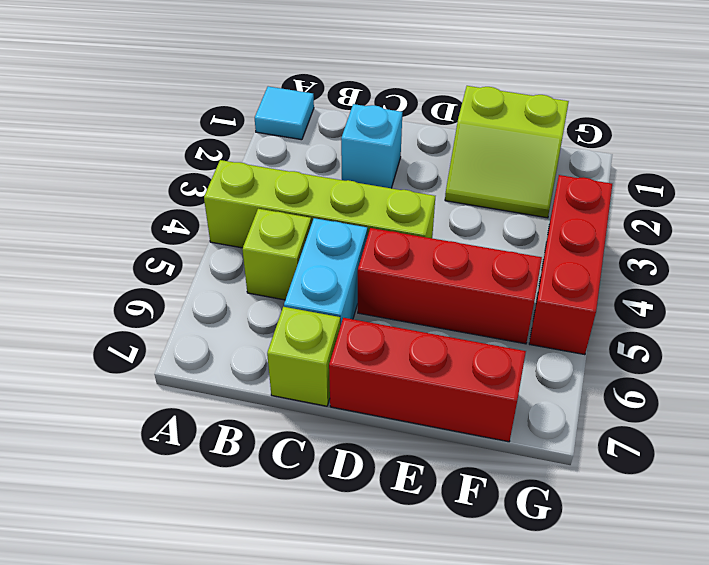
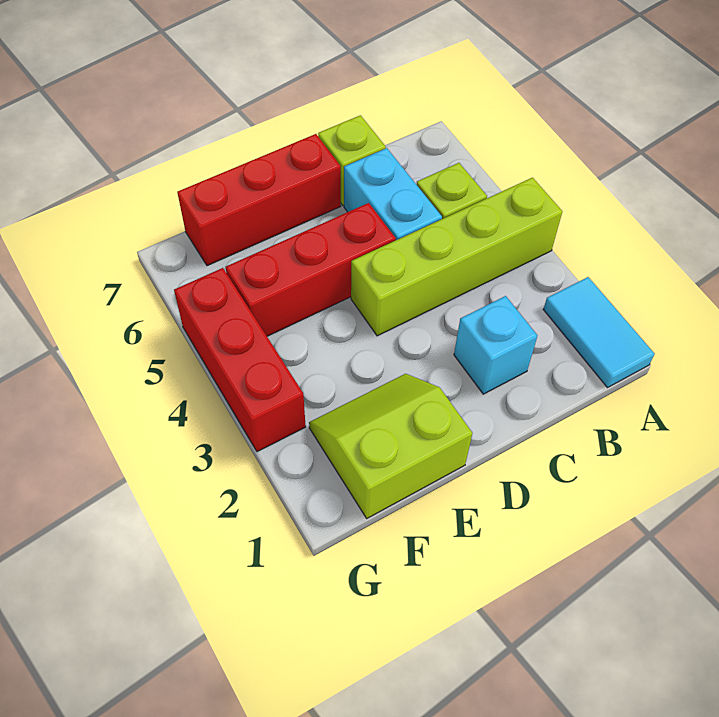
cyan tile A1 level 1 -> cyan tile A1:A2 level 1

